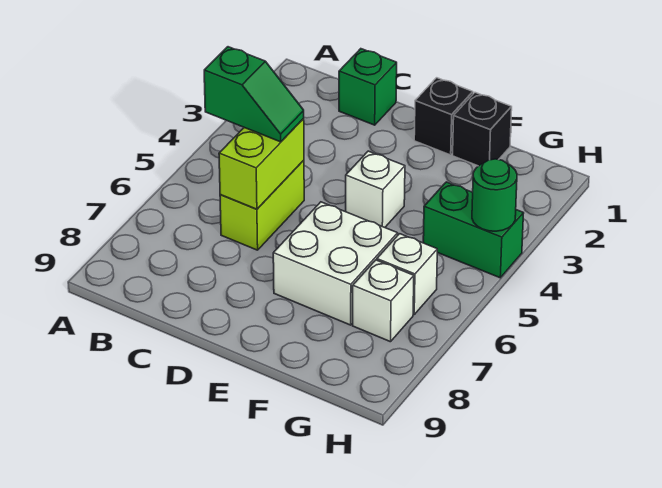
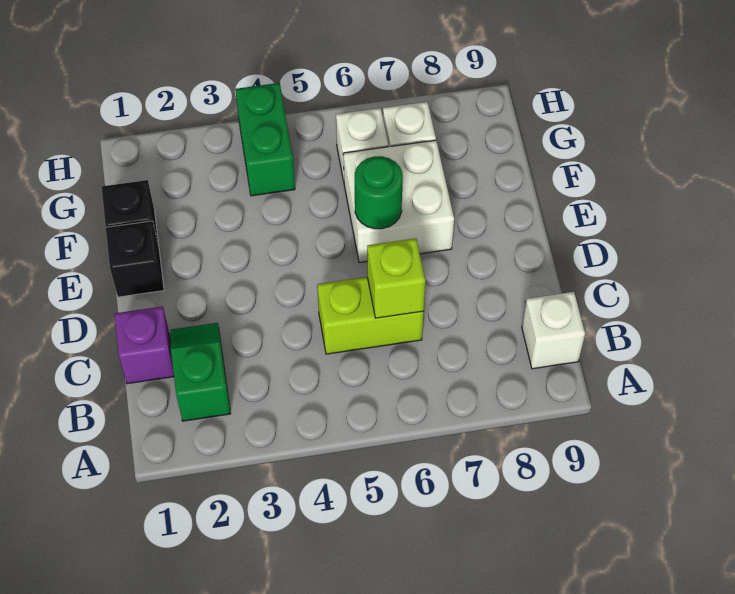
green slope B5:C5 level 3 top B -> green slope B2:C2 level 1 top B
green brick C1 level 1 -> purple brick C1 level 1
lime brick C5:C6 level 2 -> lime brick C6 level 2
white brick E4 level 1 -> white brick B9 level 1
green round brick H4 level 2 -> green round brick E6 level 2

